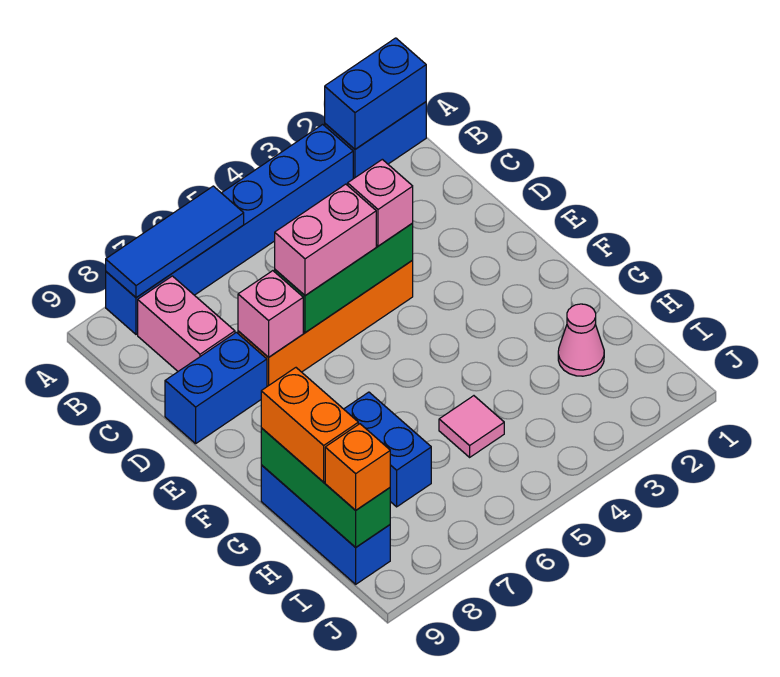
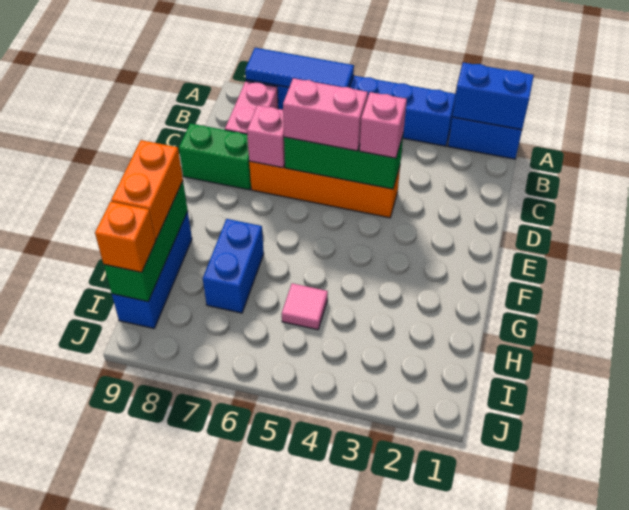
blue brick D8:D9 level 1 -> green brick D8:D9 level 1
pink cone H2 level 1 -> none

